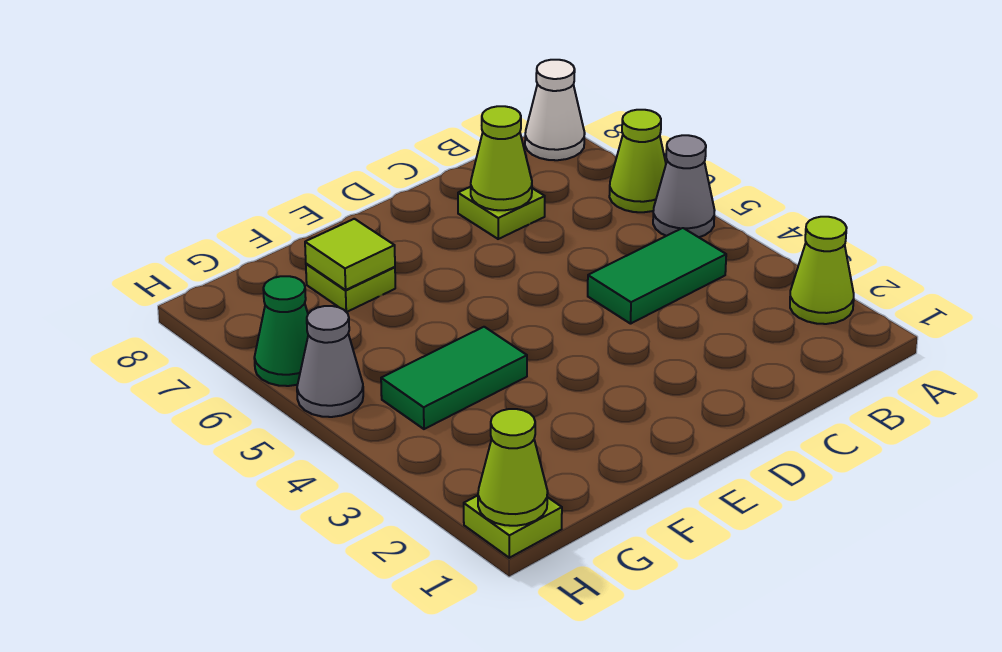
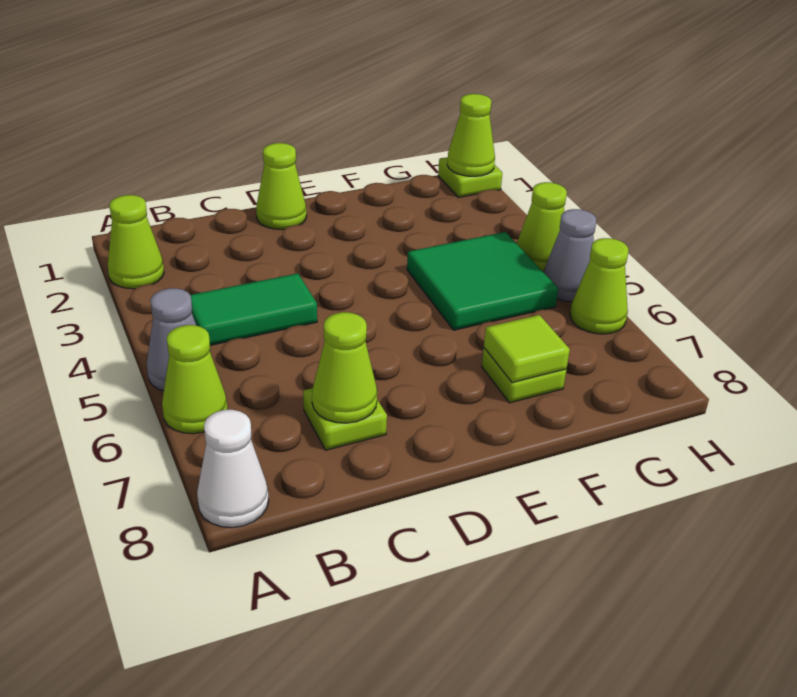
none -> lime cone D1 level 1
green tile F4:G4 level 1 -> green tile F4:G5 level 1
none -> lime cone H4 level 1
green cone H6 level 1 -> lime cone H6 level 1

